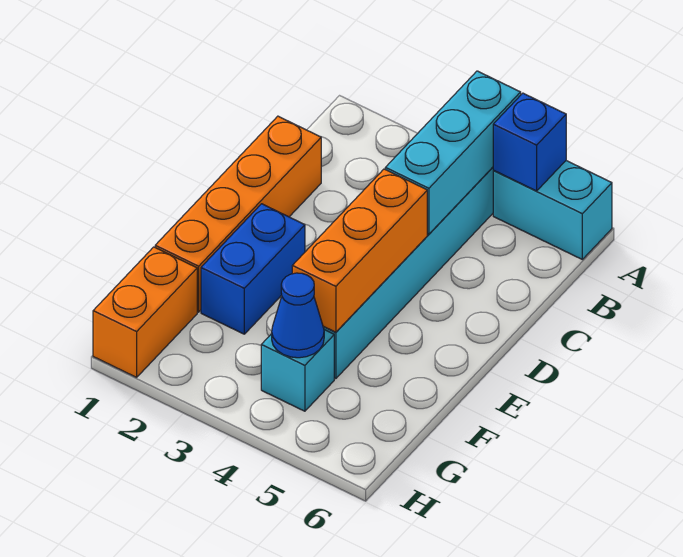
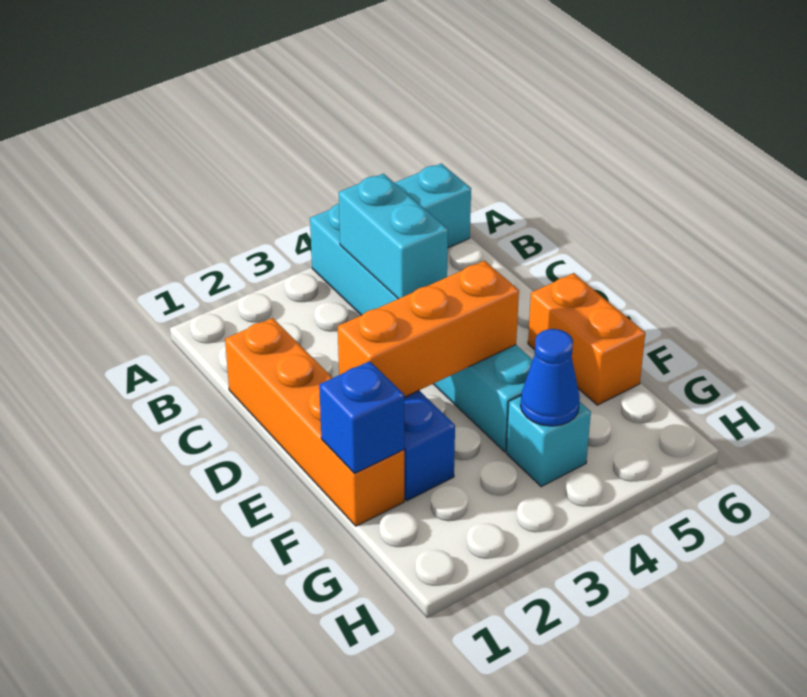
cyan brick A4:C4 level 2 -> cyan brick B4:C4 level 2
blue brick A5 level 2 -> blue brick F1 level 2
orange brick D4:F4 level 2 -> orange brick E2:E4 level 2
orange brick G1:H1 level 1 -> orange brick E6:F6 level 1

